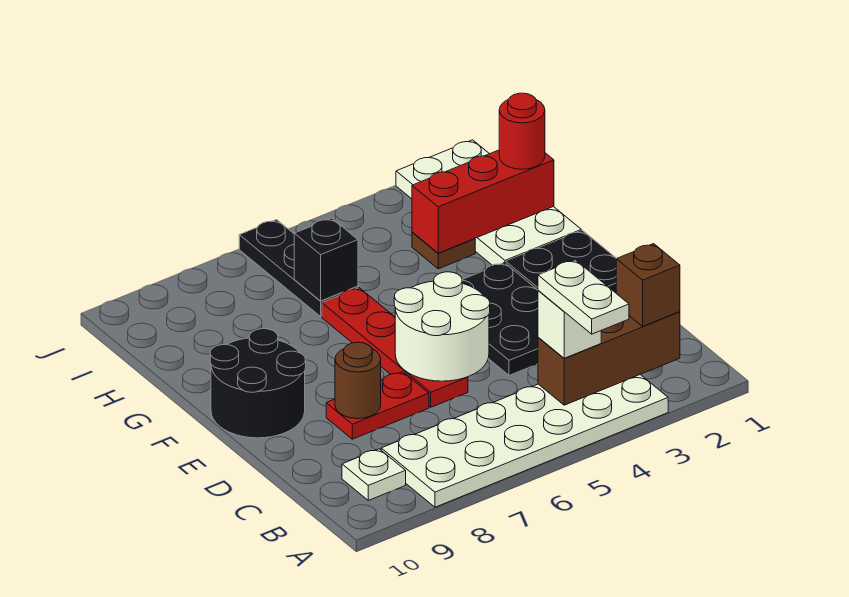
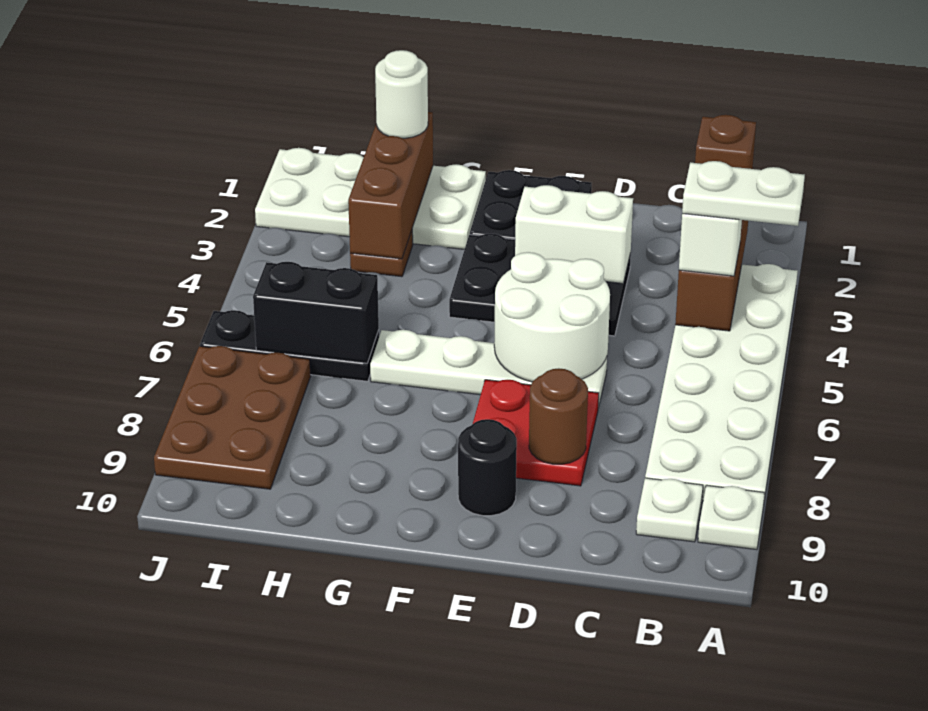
none -> white plate A9 level 1
none -> white brick D3:E3 level 2
red plate D6:G6 level 1 -> white plate D6:G6 level 1
red plate D7:D8 level 1 -> red plate D7:E8 level 1
black round brick E9:F10 level 1 -> black round brick E9 level 1
red brick H1:H3 level 2 -> brown brick H1:H3 level 2
red round brick H1 level 3 -> white round brick H1 level 3
black brick H6 level 2 -> black brick H6:I6 level 2
none -> brown plate I7:J9 level 1

